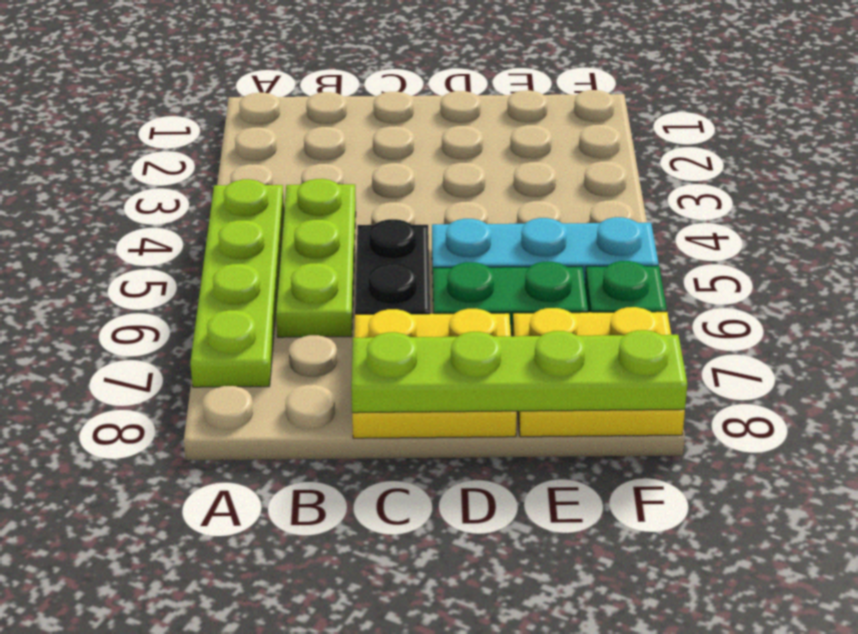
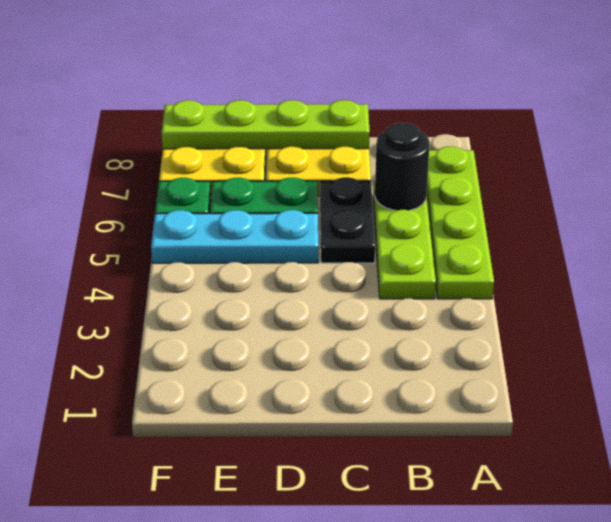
none -> black round brick B6 level 2

